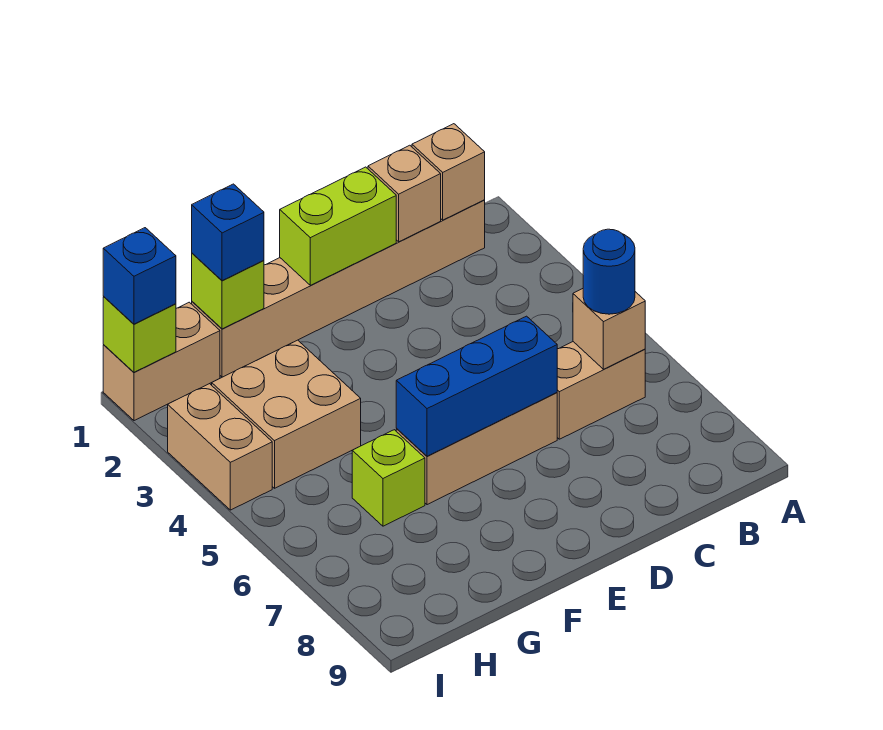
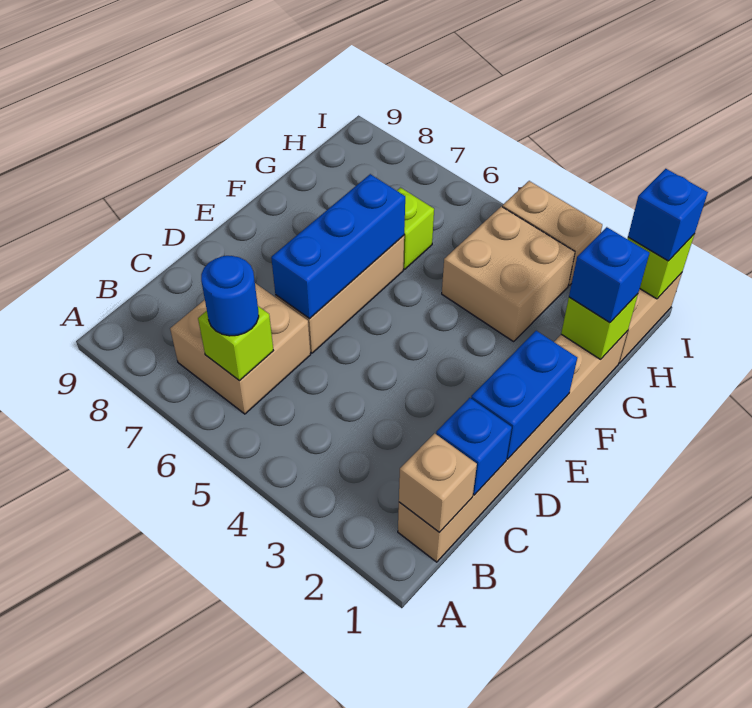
tan brick B6:C6 level 1 -> tan brick B6:C7 level 1
tan brick B6 level 2 -> lime brick B6 level 2
tan brick C1 level 2 -> blue brick C1 level 2
lime brick D1:E1 level 2 -> blue brick D1:E1 level 2

